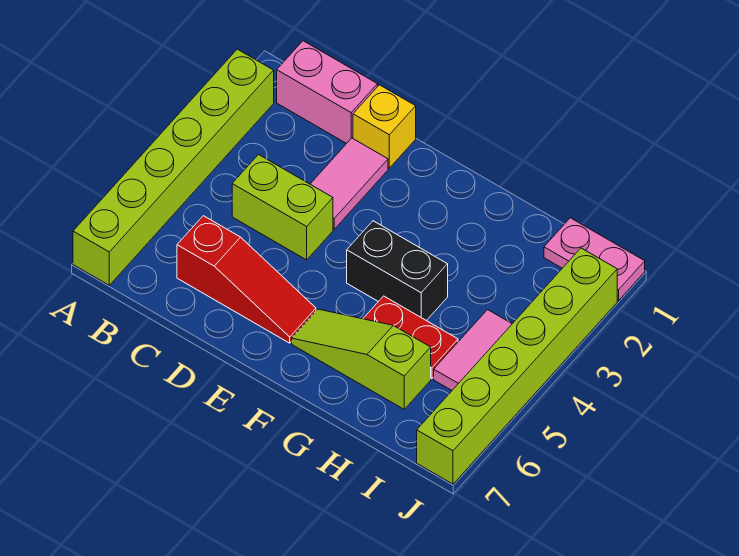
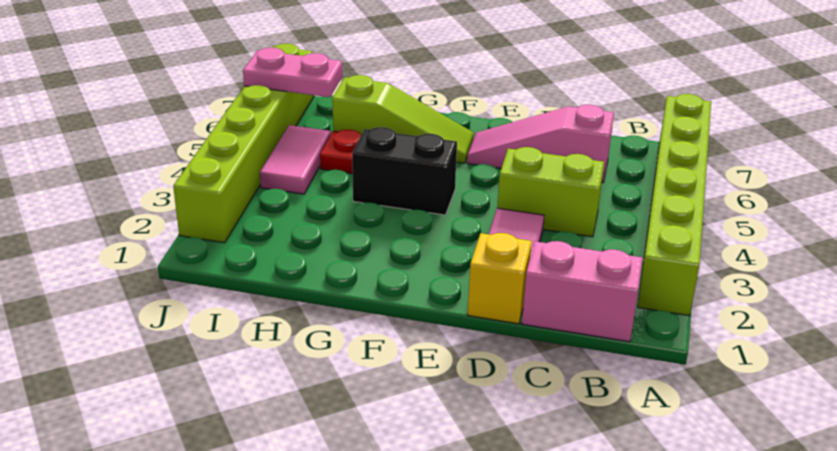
red slope C6:E6 level 1 top C -> pink slope C6:E6 level 1 top C
pink plate I1:J1 level 1 -> pink plate I6:J6 level 2

